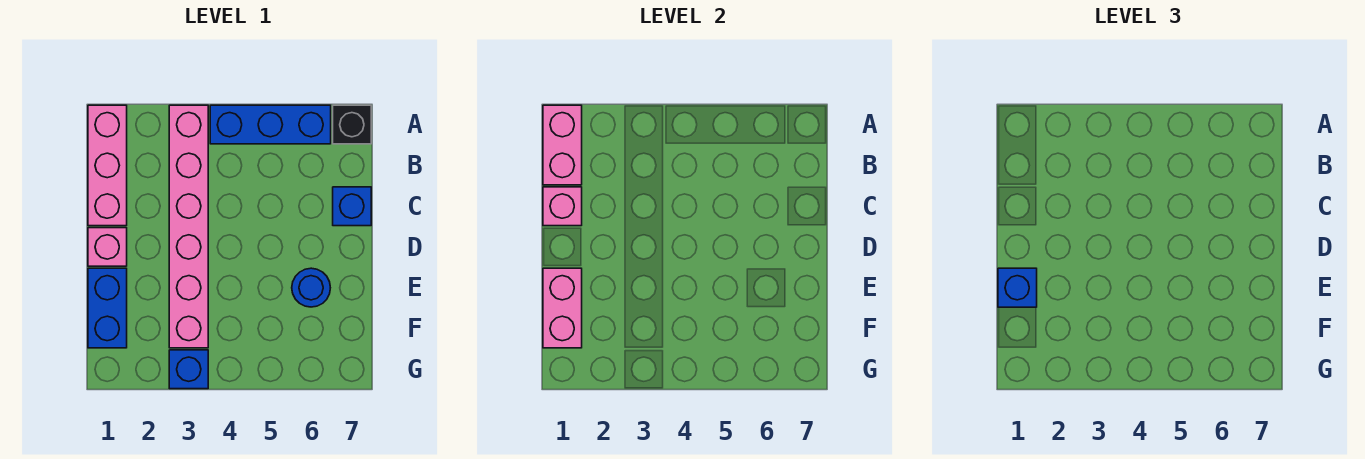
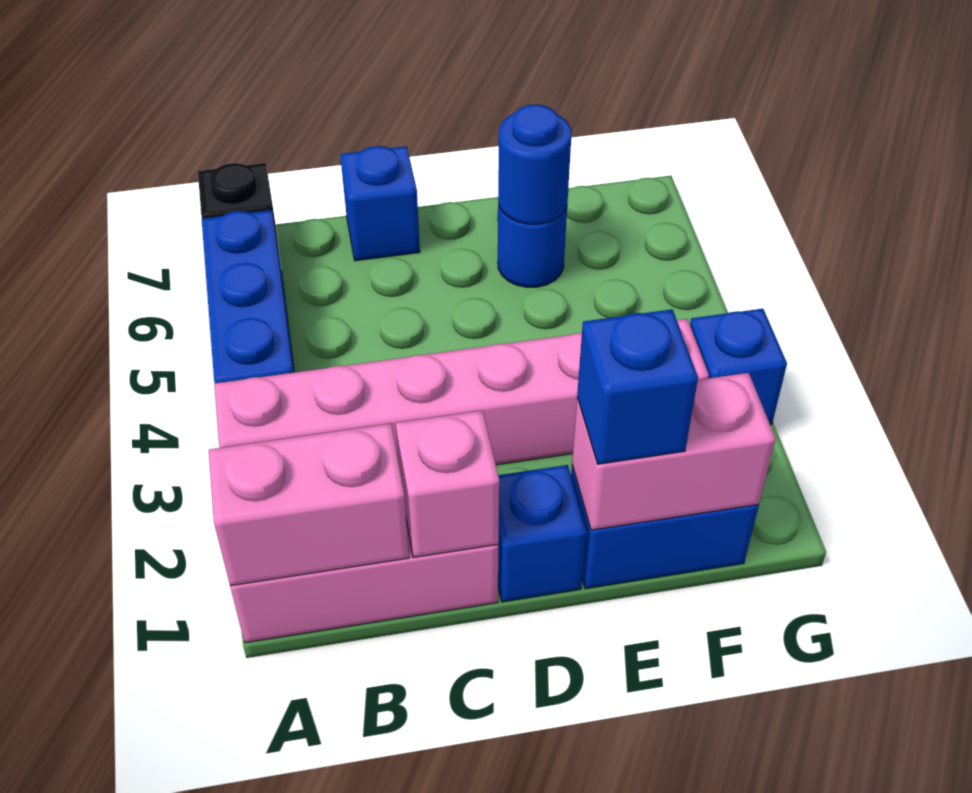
pink brick D1 level 1 -> blue brick D1 level 1
none -> blue round brick E6 level 2

